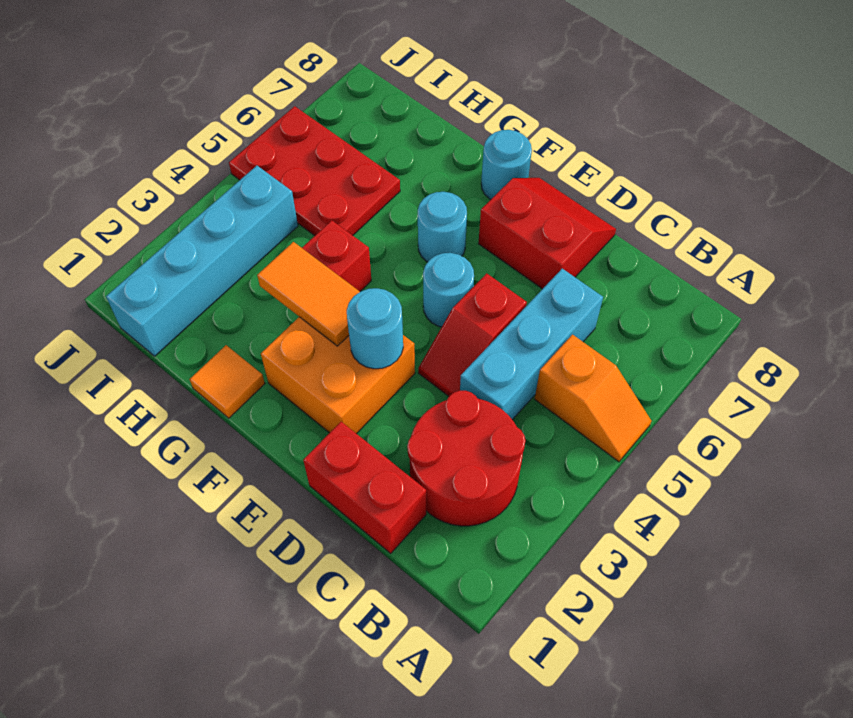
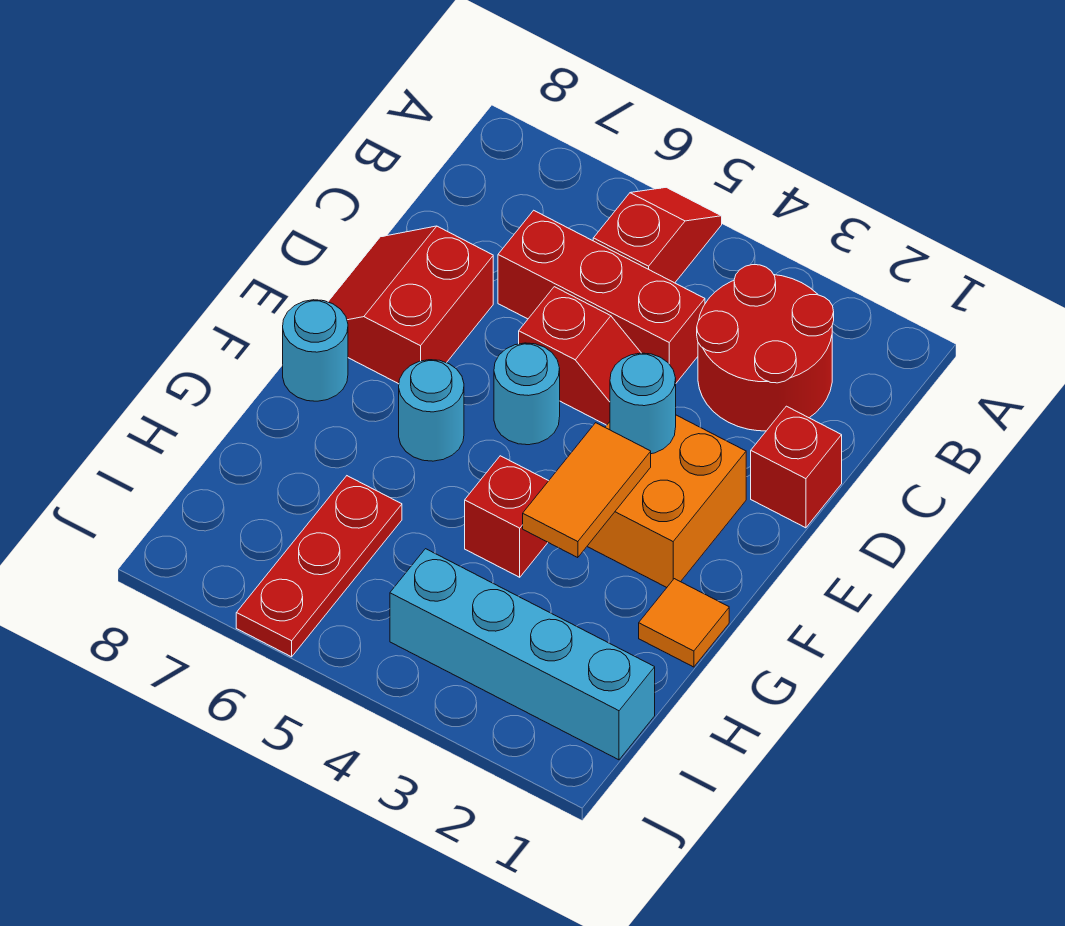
orange slope A5:B5 level 1 top B -> red slope A5:B5 level 1 top B
red brick C1:D1 level 1 -> red brick D1 level 1
cyan brick C4:C6 level 1 -> red brick C4:C6 level 1
red plate H5:J6 level 1 -> red plate H6:J6 level 1

